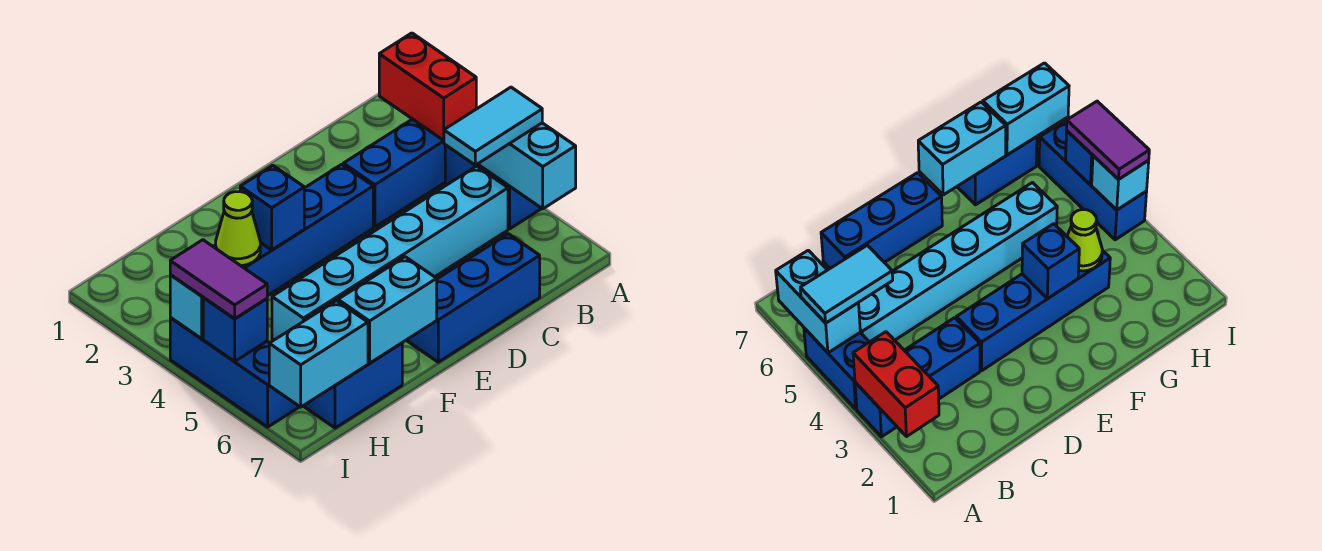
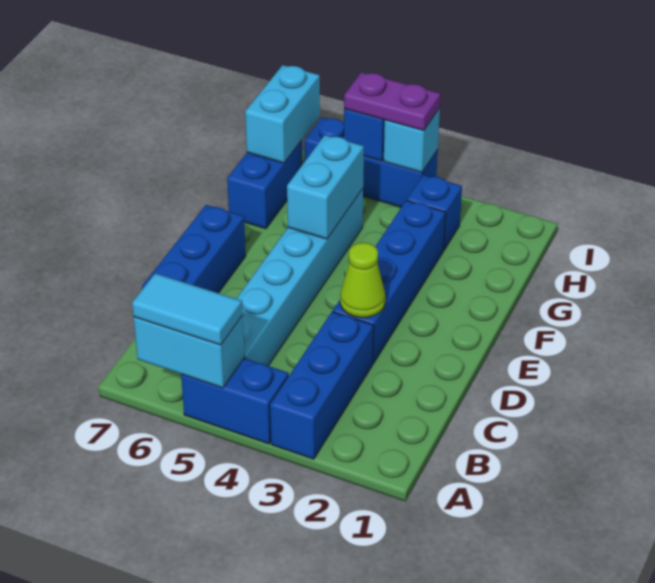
red brick A2:A3 level 2 -> none
cyan tile A5:B5 level 3 -> cyan tile A5:A6 level 3
blue brick F3 level 2 -> blue brick H3 level 1
cyan brick F7:G7 level 2 -> cyan brick F5:G5 level 2
lime cone G3 level 2 -> lime cone D3 level 2
purple tile I4:I5 level 3 -> purple plate I4:I5 level 3

